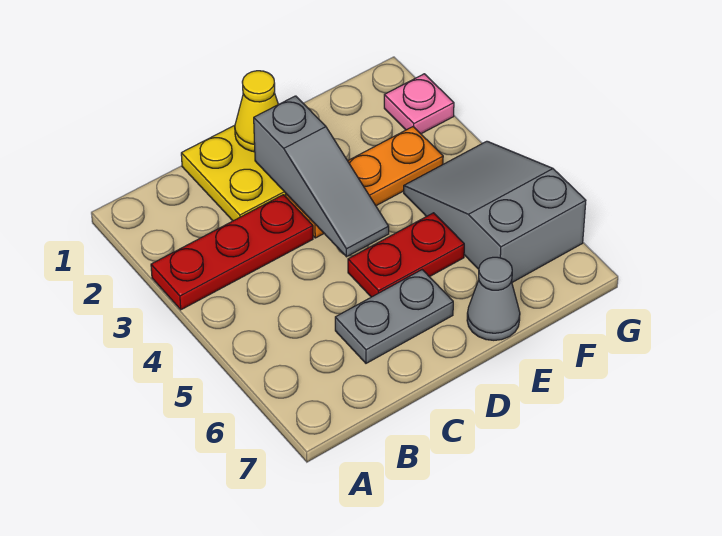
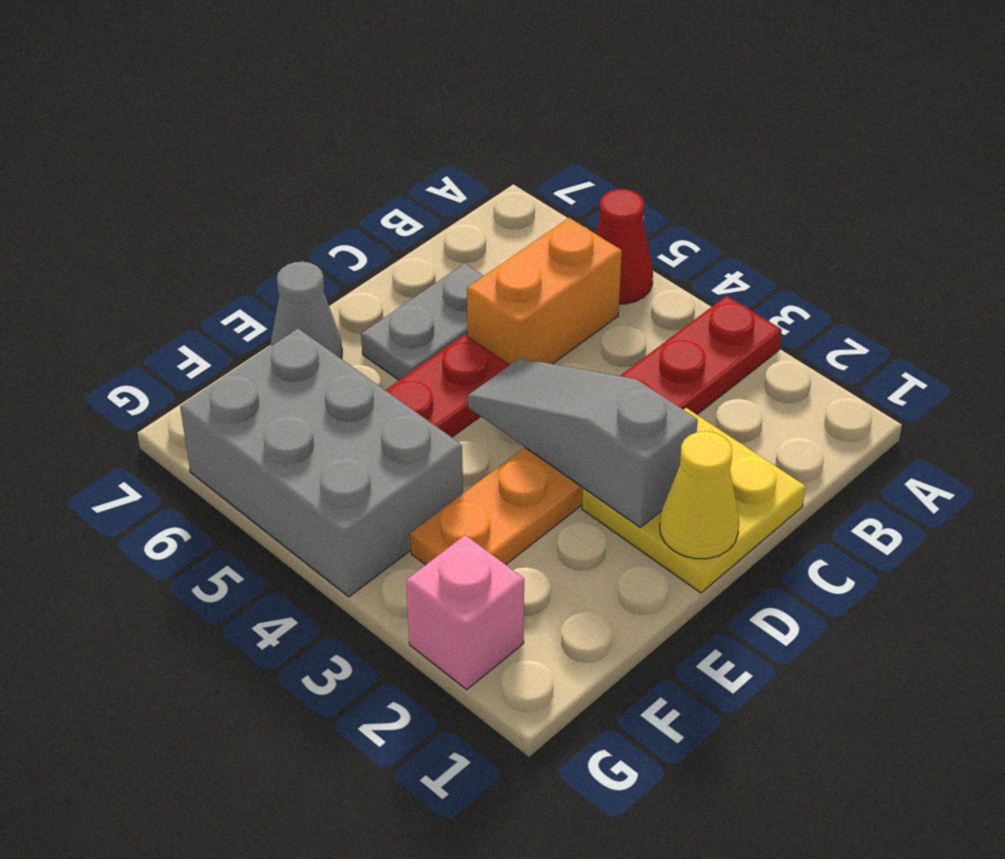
none -> red cone A5 level 1
none -> orange brick B5:C5 level 1
grey slope F4:G6 level 1 top 6 -> grey brick F4:G6 level 1
pink plate G2 level 1 -> pink brick G2 level 1

